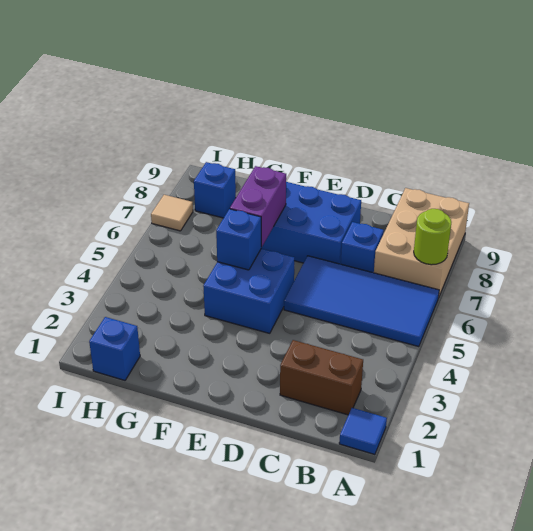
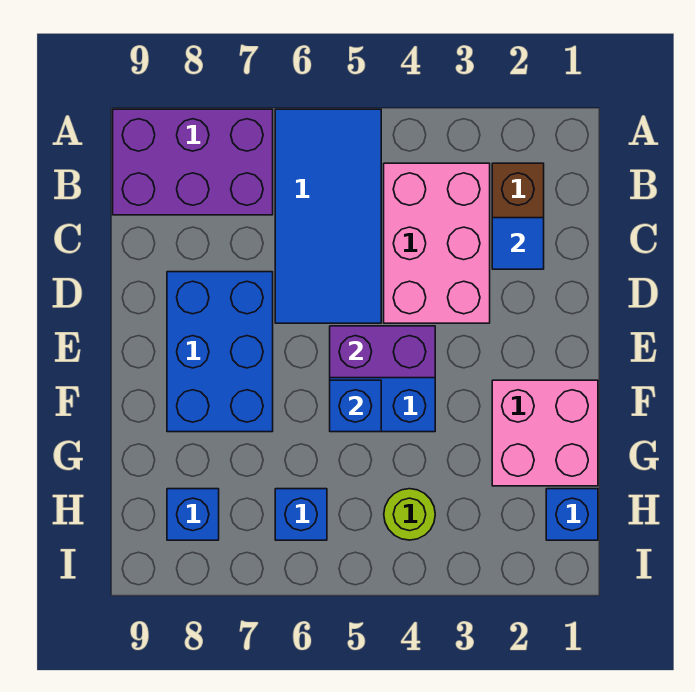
blue tile A1 level 1 -> blue tile C2 level 2
tan brick A7:B9 level 1 -> purple brick A7:B9 level 1
lime round brick A7 level 2 -> lime round brick H4 level 1
none -> pink brick B3:D4 level 1
blue brick C7 level 1 -> blue brick H6 level 1
none -> pink brick F1:G2 level 1
purple brick F6:F7 level 2 -> purple brick E4:E5 level 2
tan tile I7 level 1 -> none

